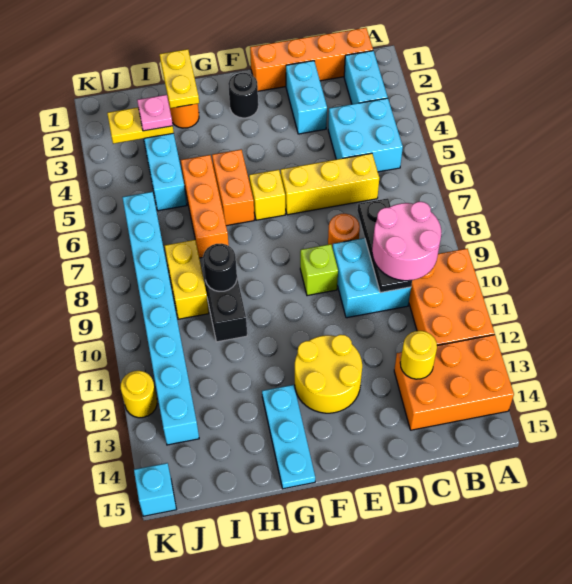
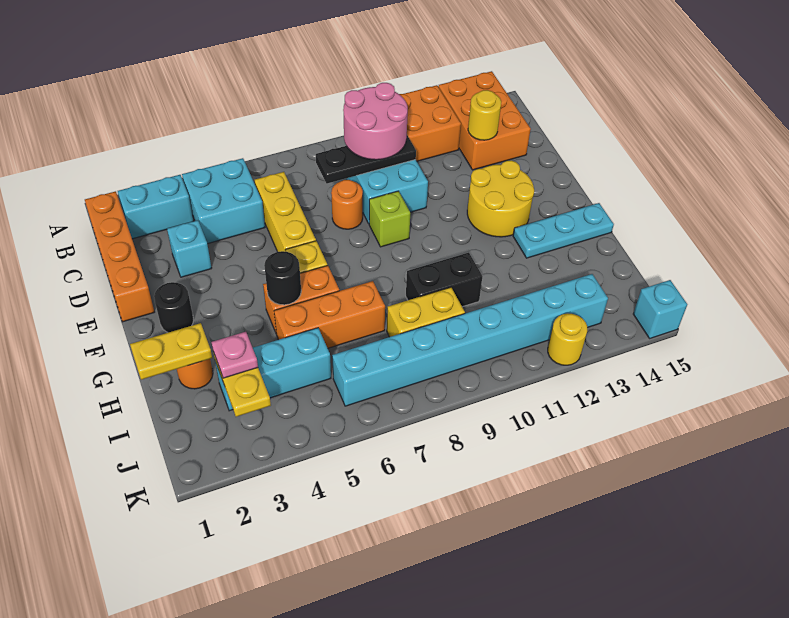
cyan brick D2:D3 level 1 -> cyan brick D3 level 1
black round brick H9 level 2 -> black round brick G5 level 2

